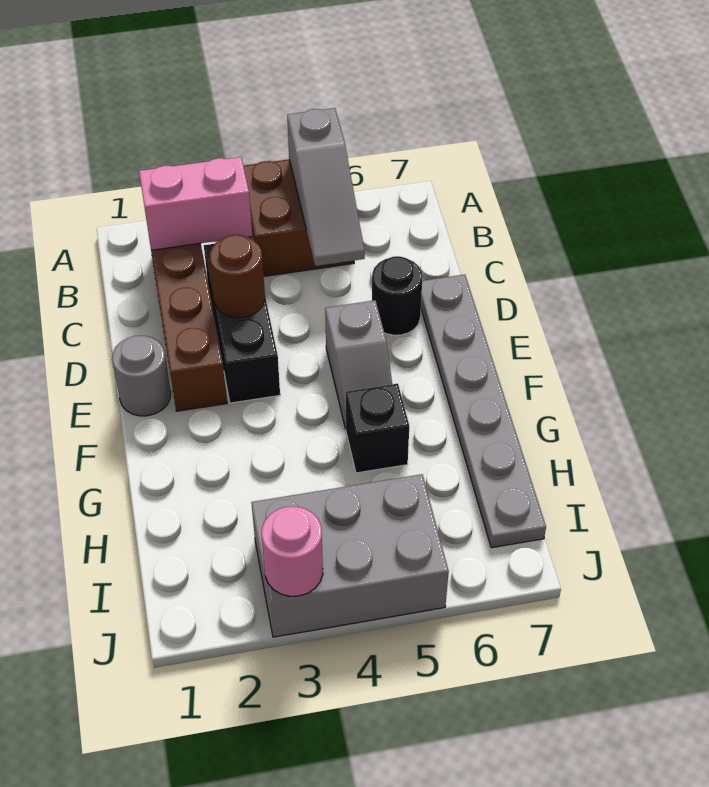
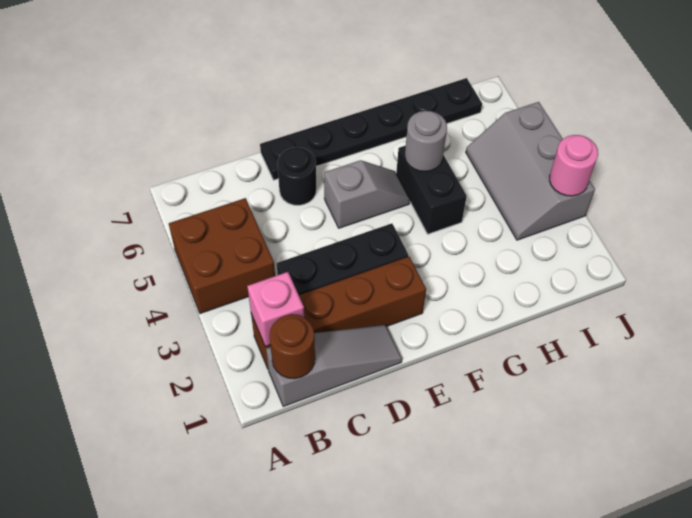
grey slope A5:C5 level 2 top A -> grey slope B1:D1 level 1 top B
pink brick B2:B3 level 2 -> pink brick B2 level 2
brown round brick D3 level 2 -> brown round brick B1 level 2
grey plate D7:I7 level 1 -> black plate D7:I7 level 1
grey round brick E1 level 1 -> grey round brick G5 level 2
black brick G5 level 1 -> black brick G4:G5 level 1
grey brick I3:J5 level 1 -> grey slope I3:J5 level 1 top J

